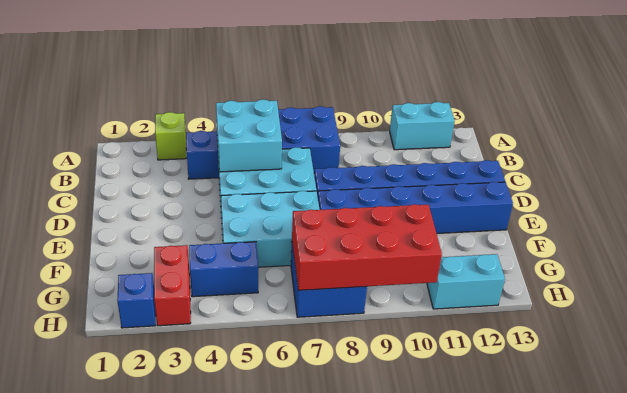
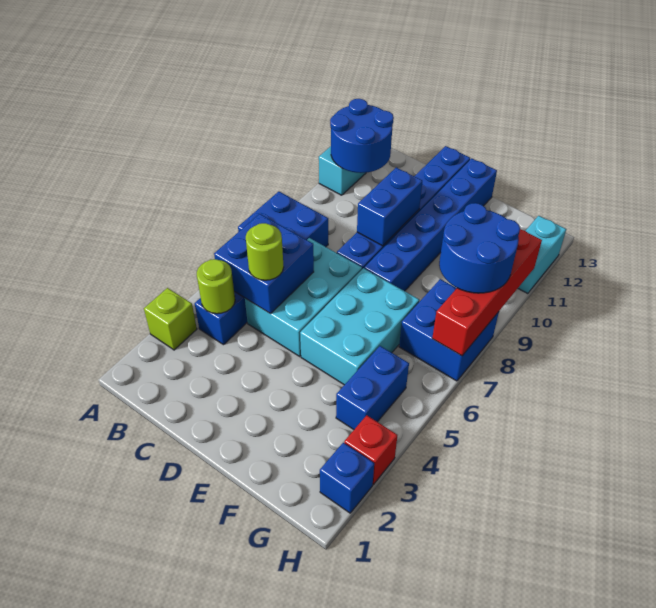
none -> blue round brick A11:B12 level 2
none -> lime round brick B4 level 2
cyan brick B5:C6 level 2 -> blue brick B5:C6 level 2
none -> lime round brick C5 level 3
none -> blue brick D9:D10 level 2
red brick G3:H3 level 1 -> red brick H3 level 1
red brick G7:H10 level 2 -> red brick H7:H10 level 2
none -> blue round brick G8:H9 level 3

